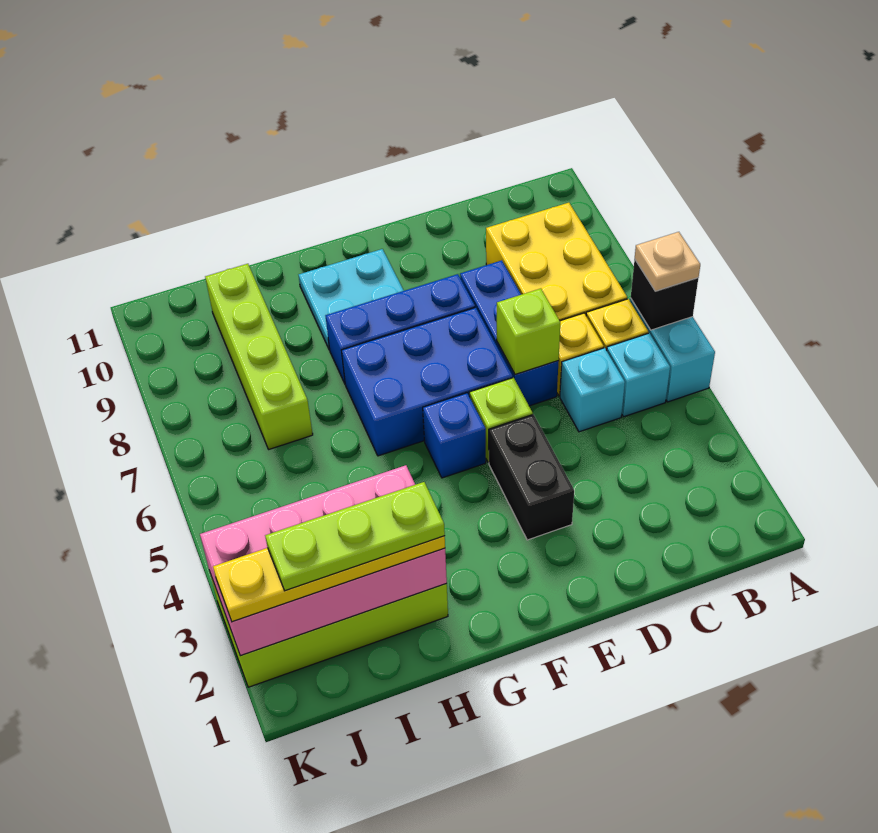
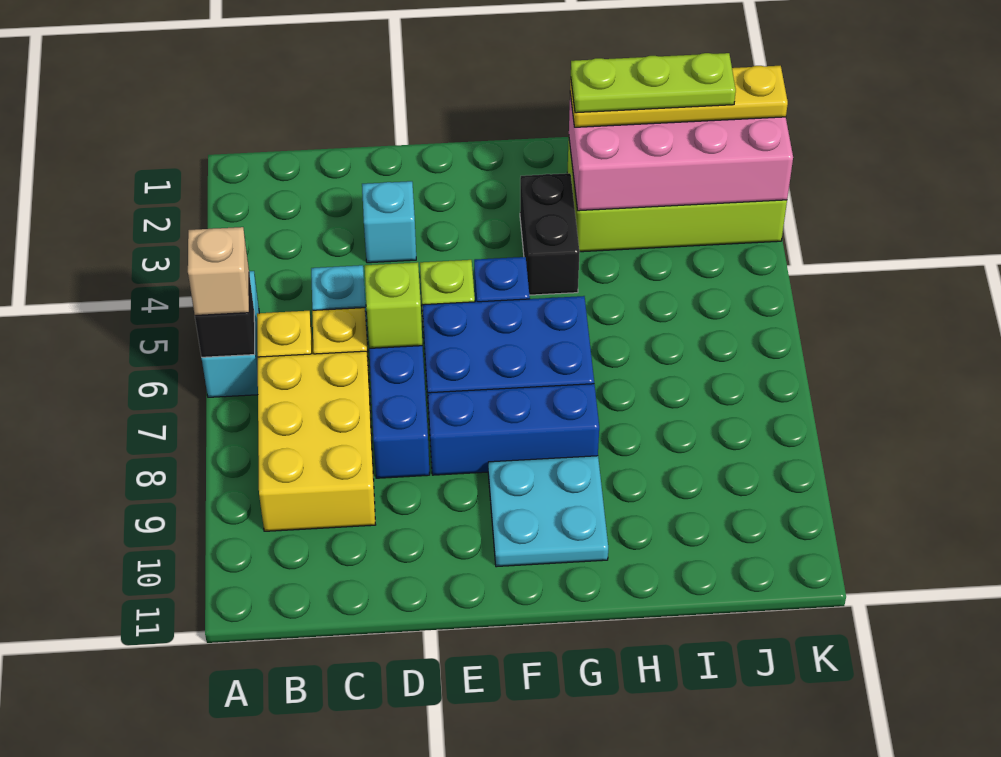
tan plate A6 level 3 -> tan brick A6 level 3
cyan brick B5 level 1 -> cyan brick D3 level 1
black brick E3:E4 level 1 -> black brick G3:G4 level 1
lime brick I7:I10 level 1 -> none

